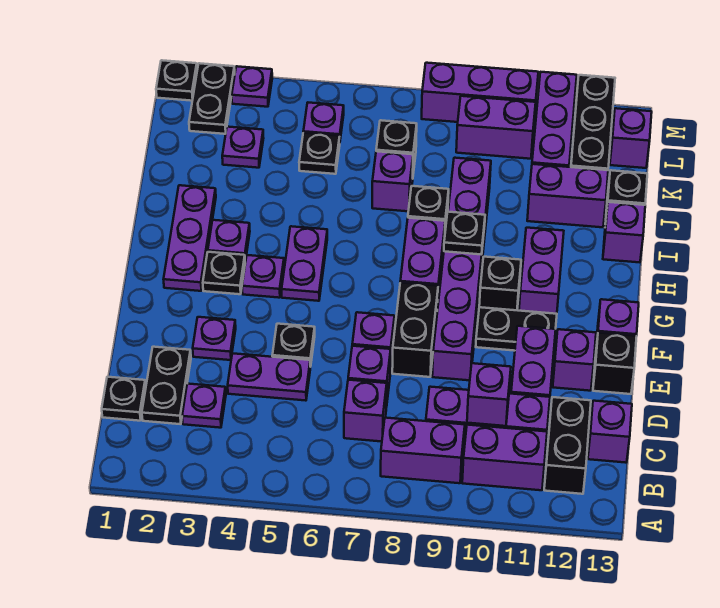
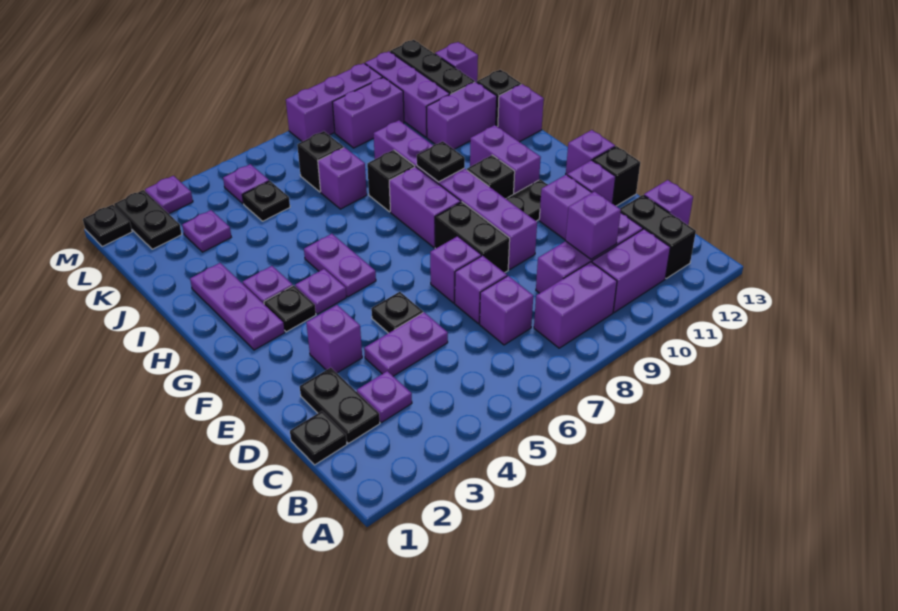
purple plate E3 level 1 -> purple brick E3 level 1

